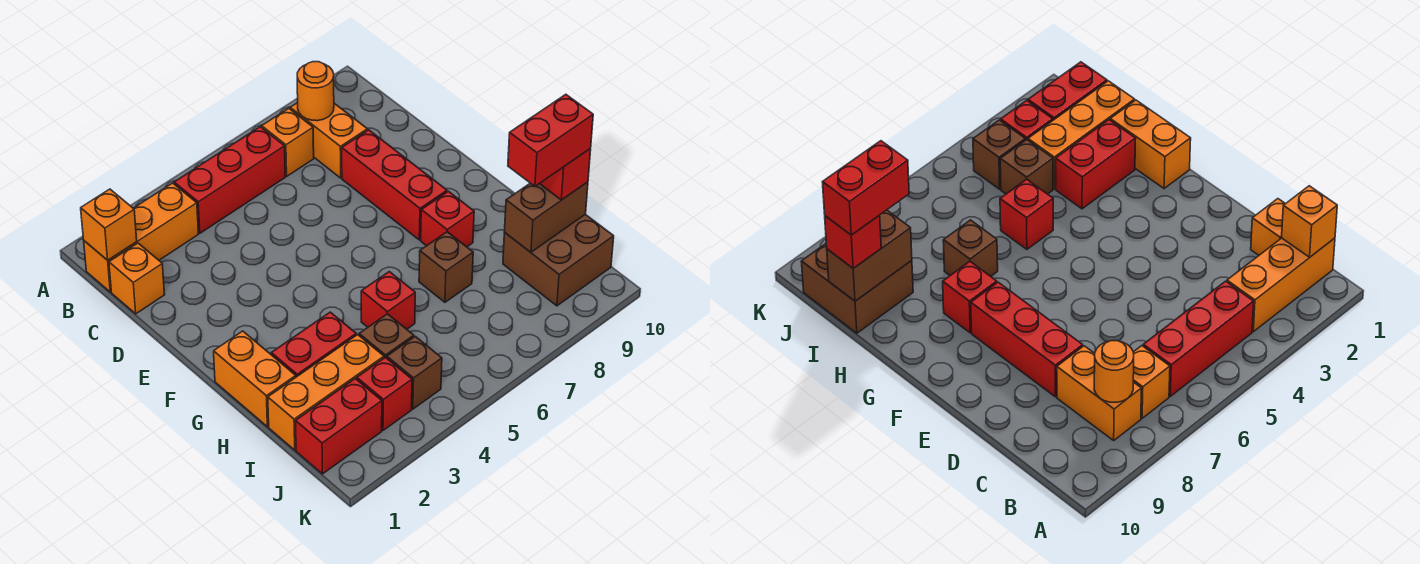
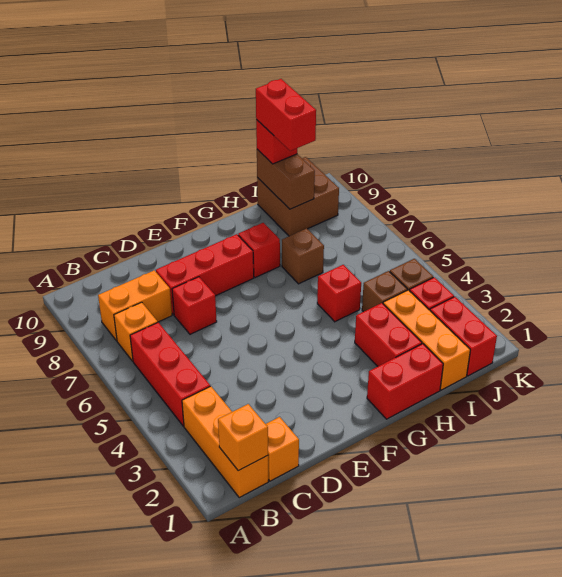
orange round brick B8 level 2 -> none
none -> red brick D7 level 1
orange brick G1:H1 level 1 -> red brick G1:H1 level 1

